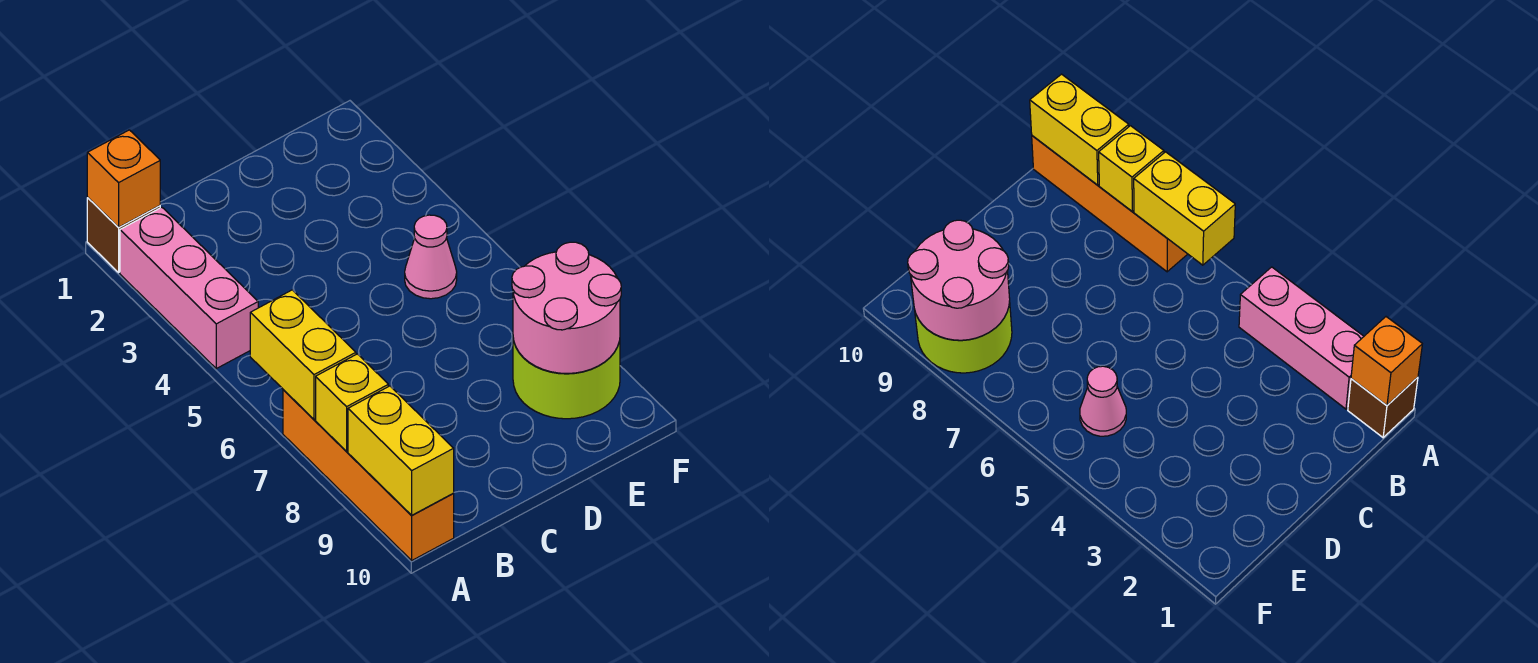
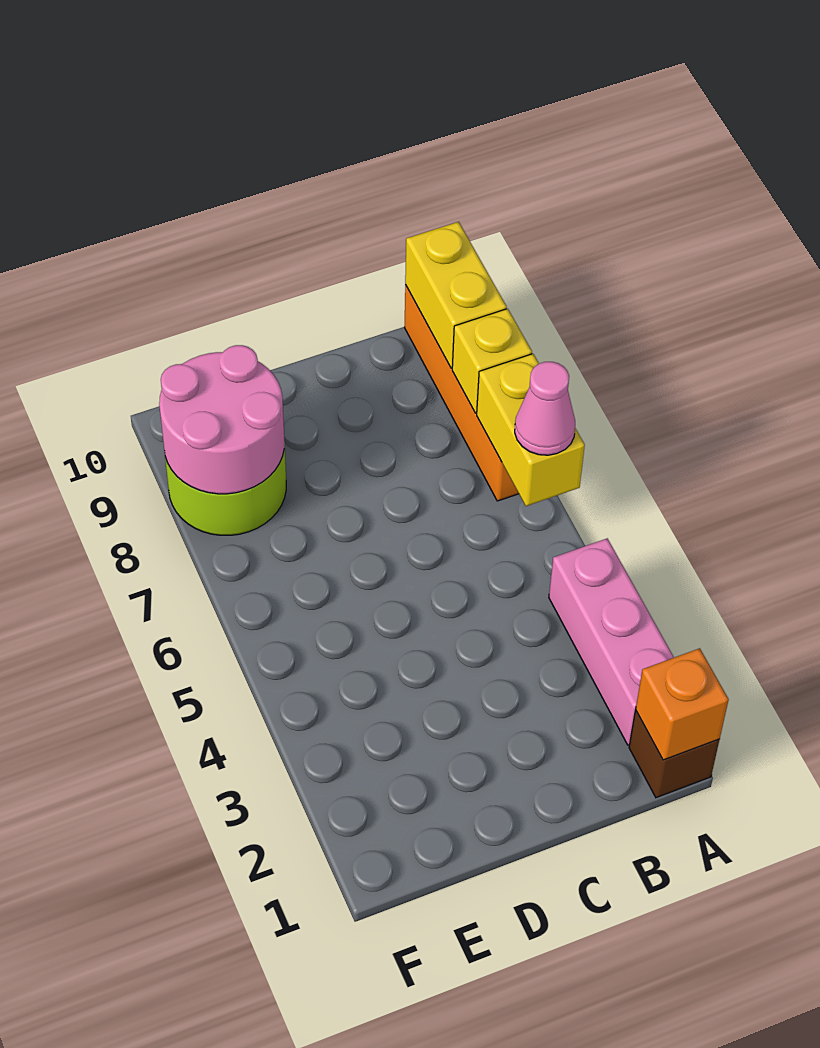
pink cone E5 level 1 -> pink cone A6 level 3

